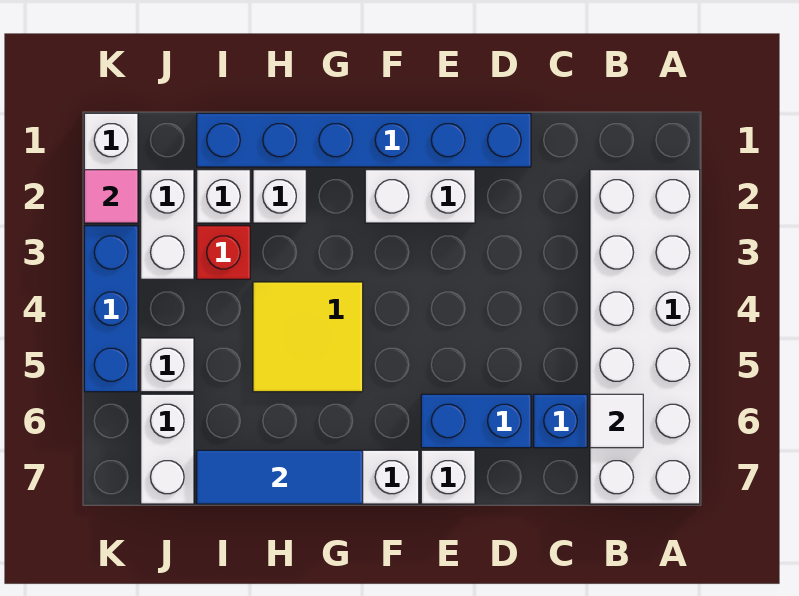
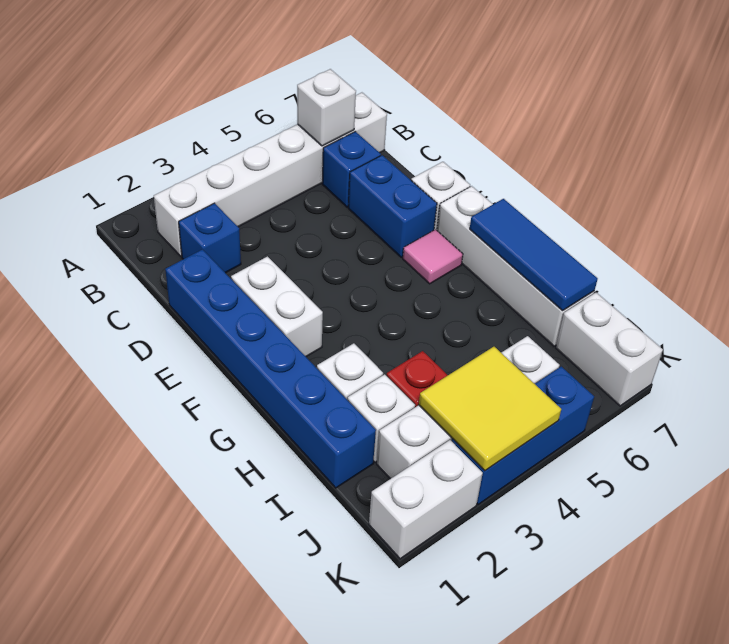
white brick A2:B7 level 1 -> white brick B2:B7 level 1
white tile B6 level 2 -> white brick B6 level 2
none -> blue brick C2 level 1
yellow tile G4:H5 level 1 -> yellow tile J3:K4 level 2
white brick J6:J7 level 1 -> white brick J7:K7 level 1
pink tile K2 level 2 -> pink tile F6 level 1

